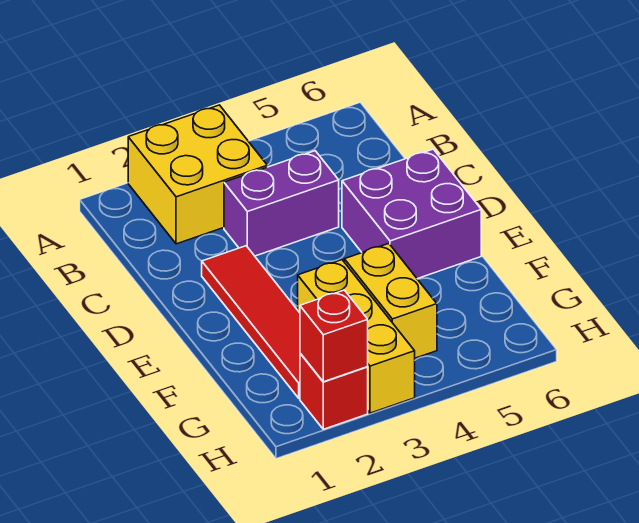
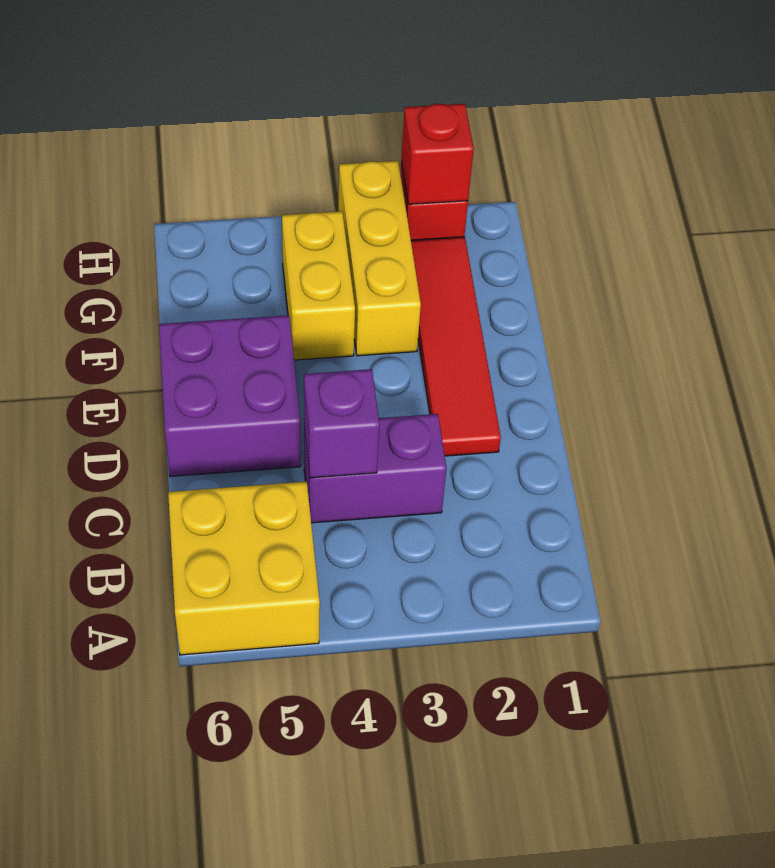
yellow brick A2:B3 level 1 -> yellow brick A5:B6 level 1
none -> purple brick C4 level 2

